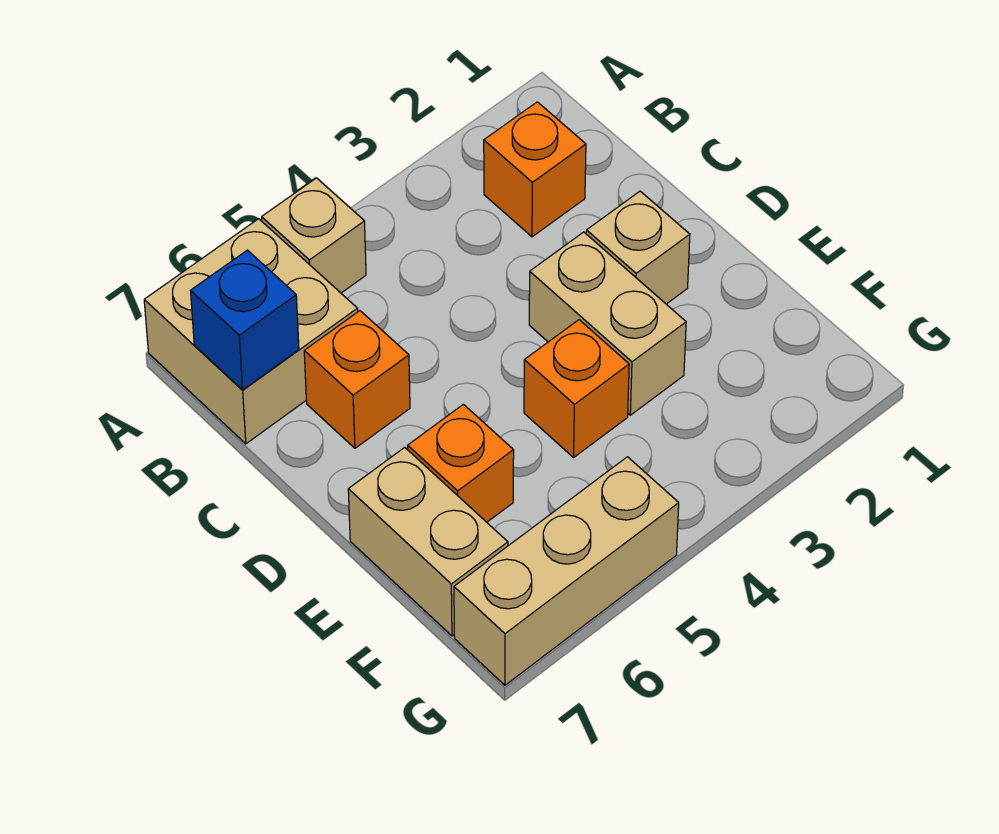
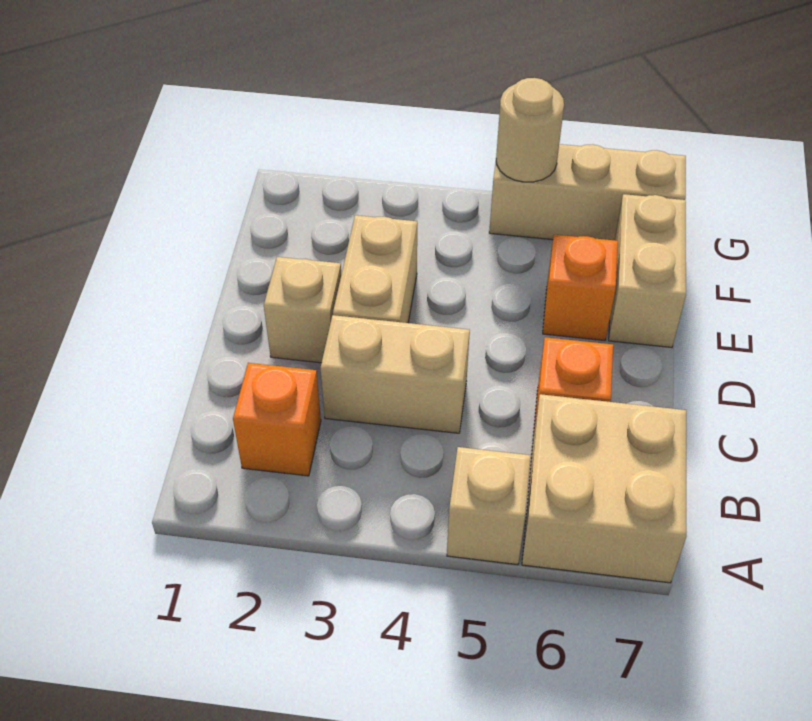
blue brick B7 level 2 -> none
none -> tan brick C3:C4 level 1
orange brick E4 level 1 -> none
none -> tan round brick G5 level 2

